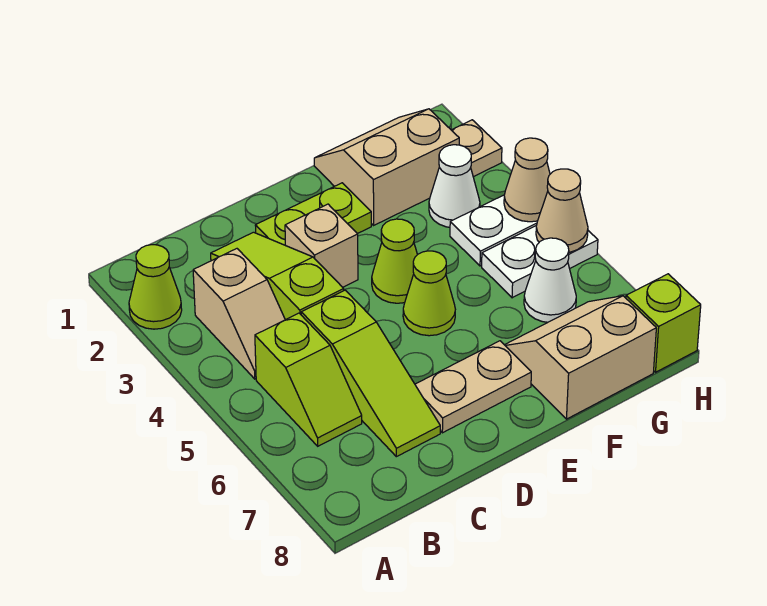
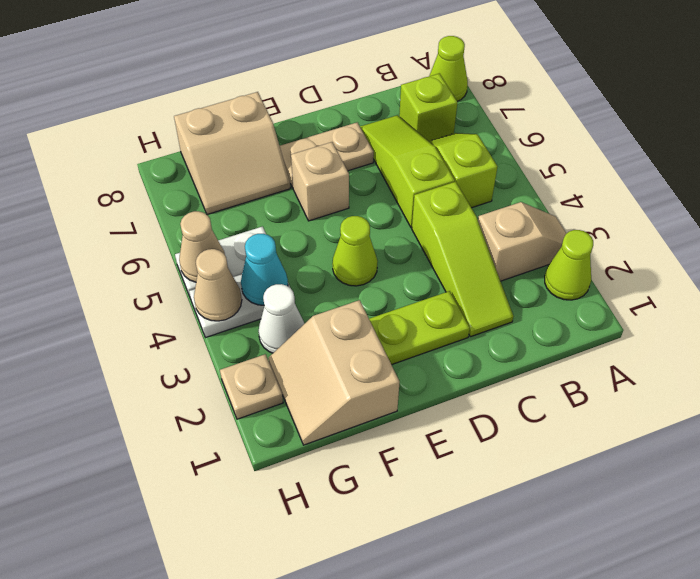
tan slope B3:B4 level 1 top 3 -> tan slope A3:B3 level 1 top B
tan brick D3 level 1 -> tan brick E6 level 1
lime cone E5 level 1 -> lime cone A8 level 1
tan slope F1:G2 level 1 top 2 -> tan slope F1:G2 level 1 top F
none -> cyan cone G4 level 2
white cone G6 level 1 -> none
lime brick H8 level 1 -> lime brick B7 level 1

